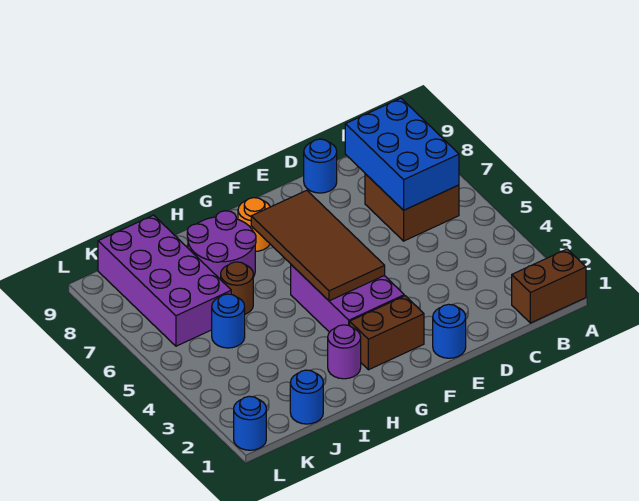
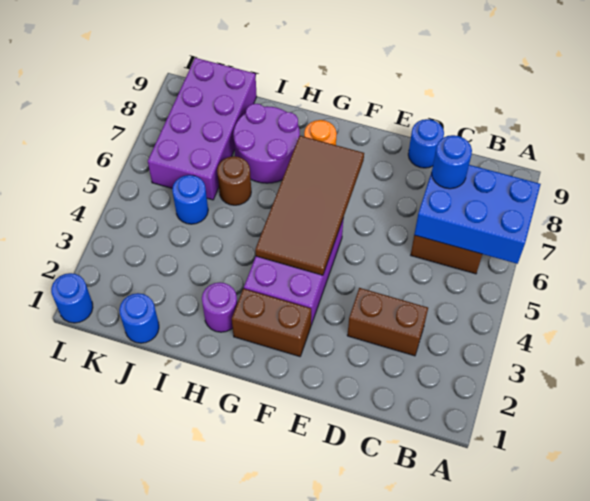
brown brick A1:B1 level 1 -> brown brick C3:D3 level 1
blue brick B6:C8 level 2 -> blue brick A6:C7 level 2
blue round brick E1 level 1 -> blue round brick C7 level 3

